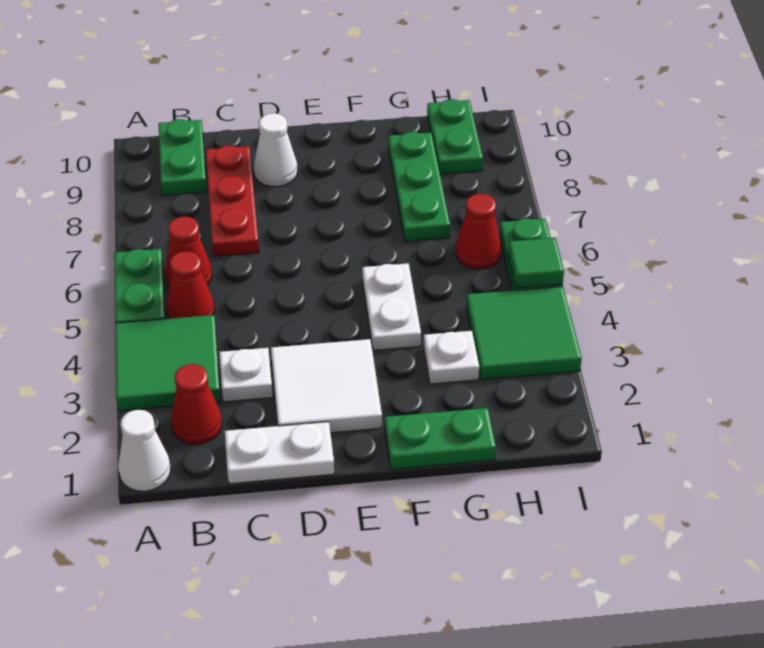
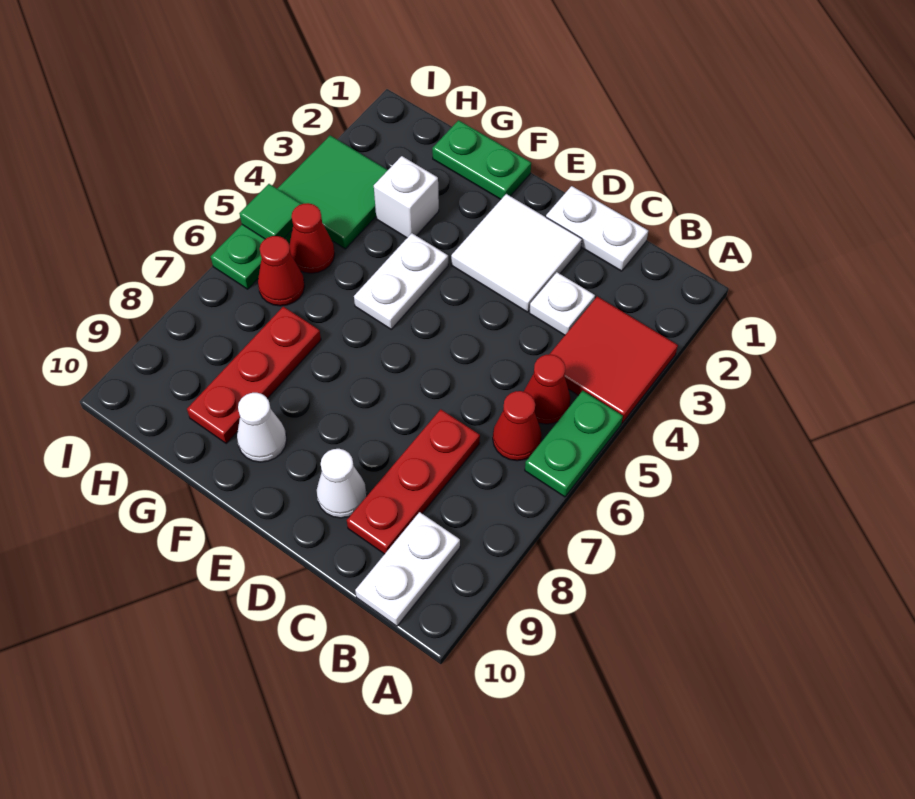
white cone A1 level 1 -> white cone F9 level 1
green tile A3:B4 level 1 -> red tile A3:B4 level 1
red cone B2 level 1 -> red cone H5 level 1
green plate B9:B10 level 1 -> white plate B9:B10 level 1
white plate G3 level 1 -> white brick G3 level 1
green plate G7:G9 level 1 -> red plate G7:G9 level 1
green plate H9:H10 level 1 -> none

